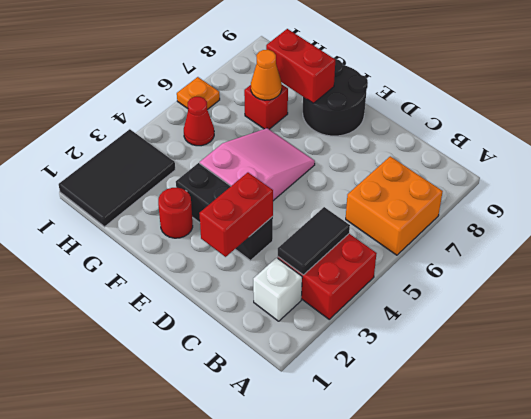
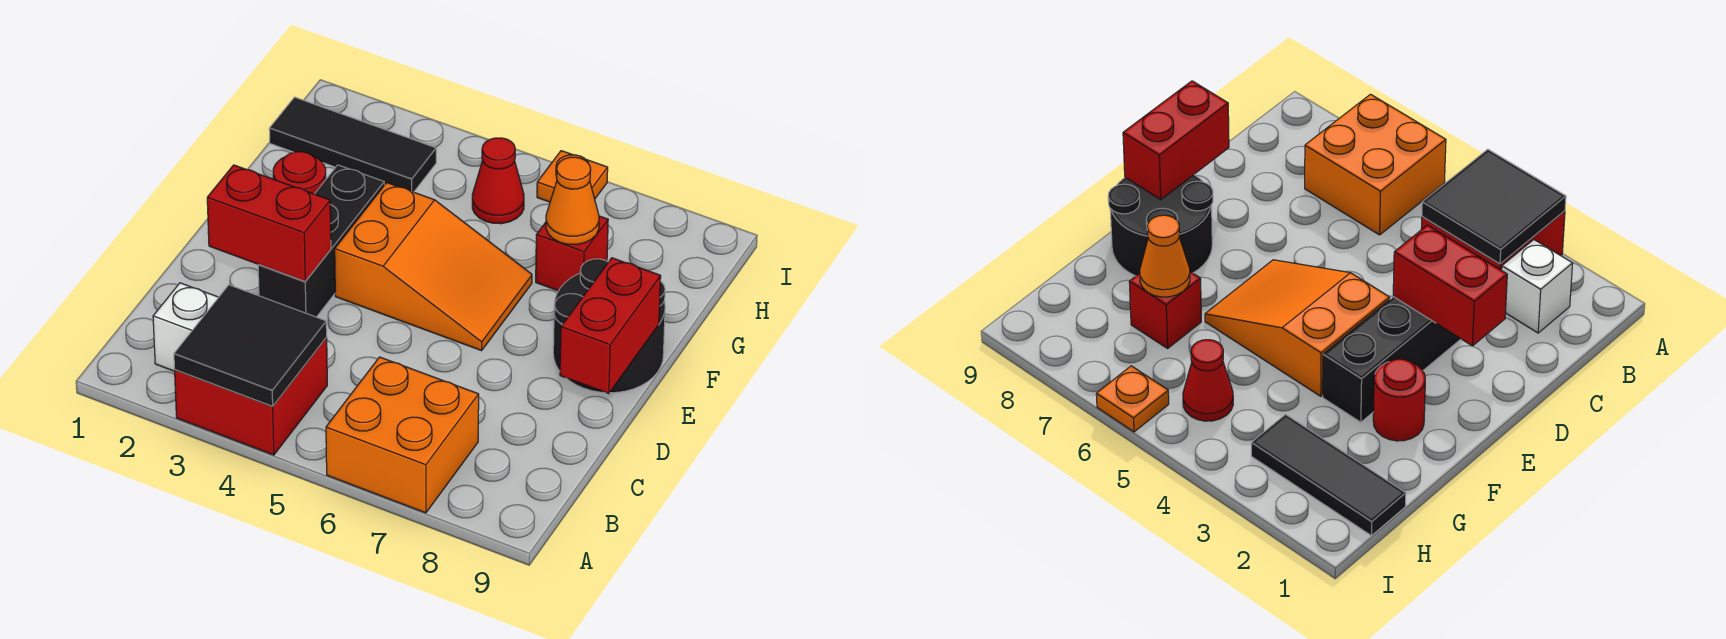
black tile B3:B4 level 2 -> black tile A3:B4 level 2
pink slope E4:F6 level 1 top 4 -> orange slope E4:F6 level 1 top 4
red brick F8:G8 level 2 -> red brick D9:E9 level 2
black tile H1:I3 level 1 -> black tile H1:H3 level 1

